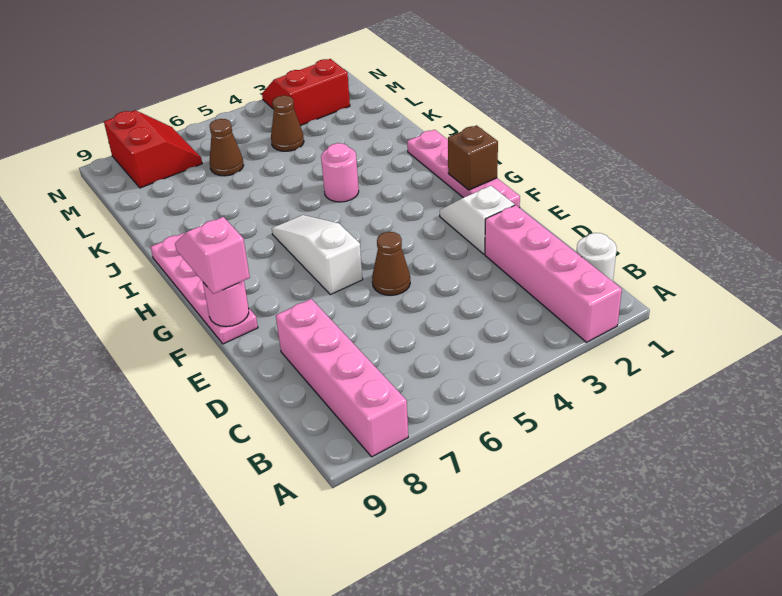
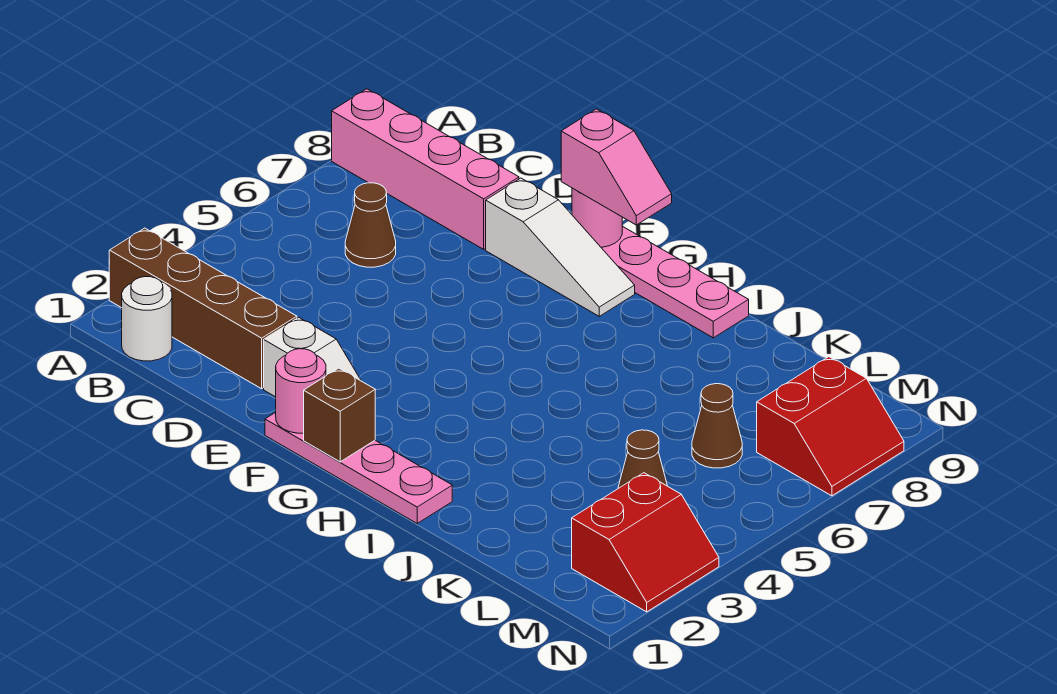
pink brick A2:D2 level 1 -> brown brick A2:D2 level 1
brown cone E5 level 1 -> brown cone C6 level 1
white slope F6:H6 level 1 top F -> white slope E8:G8 level 1 top E
pink round brick I4 level 1 -> pink round brick F1 level 2
red slope M7:N8 level 1 top 8 -> red slope M7:N8 level 1 top M

